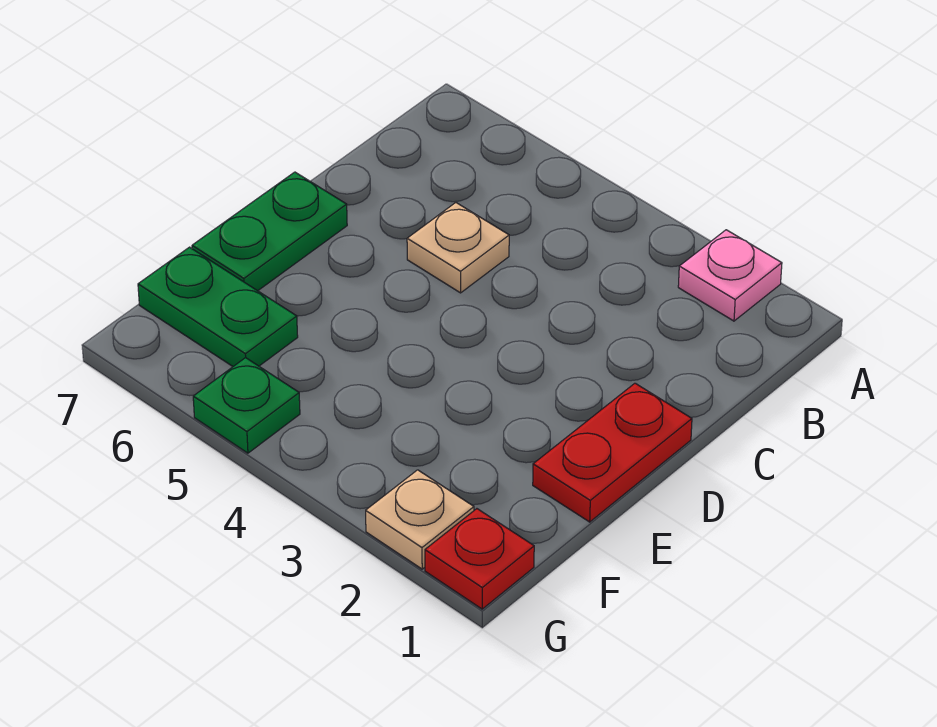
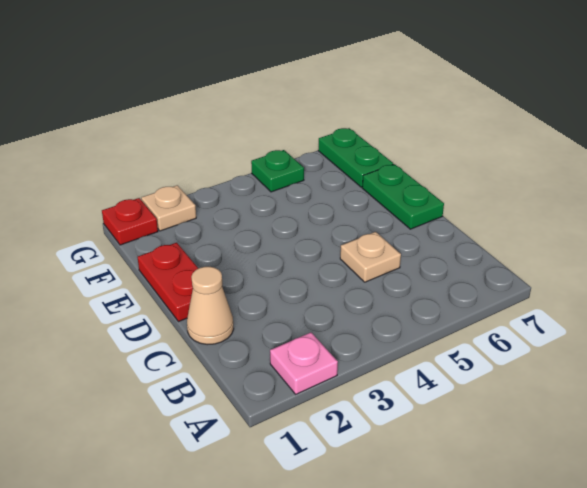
none -> tan cone C1 level 1
green plate F6:F7 level 1 -> green plate F7:G7 level 1

